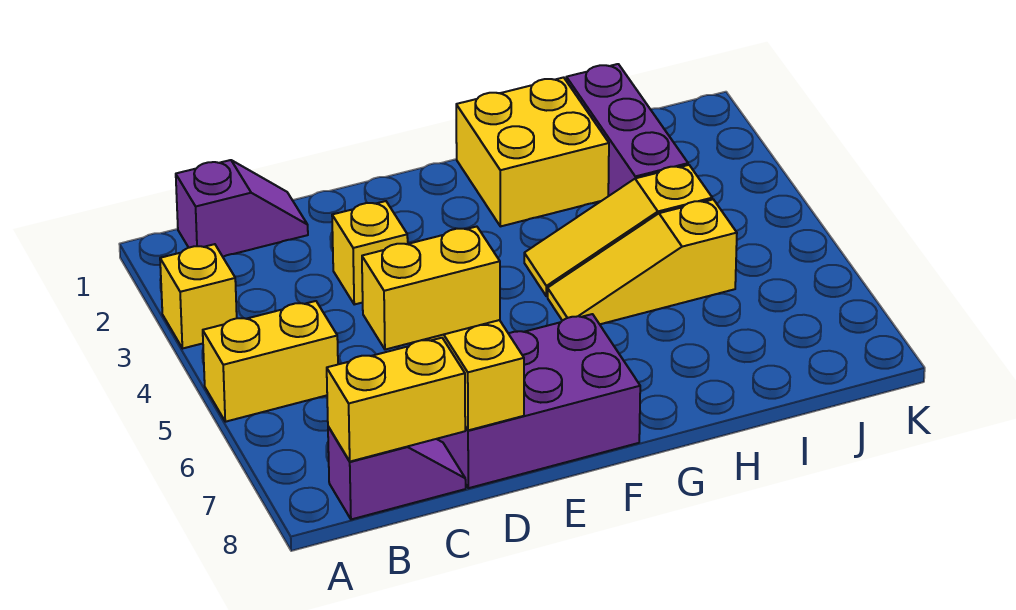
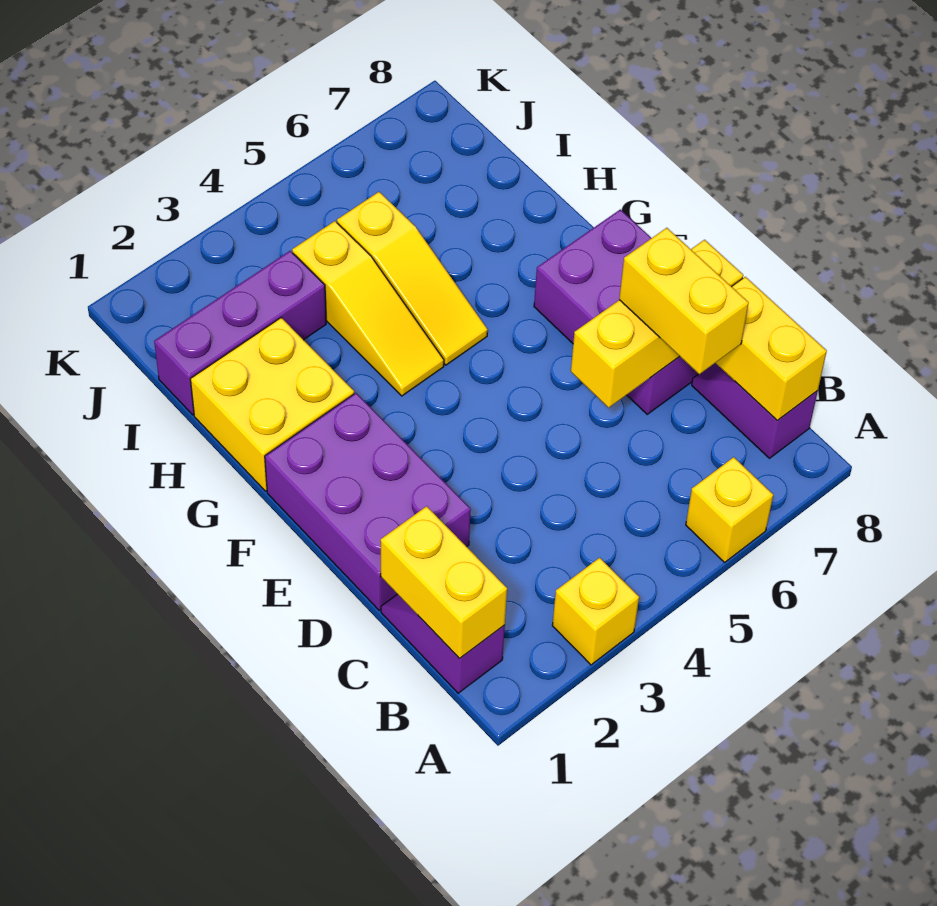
yellow brick A5:B5 level 1 -> yellow brick B1:C1 level 2
none -> purple brick D1:F2 level 1
yellow brick D3 level 1 -> yellow brick A6 level 1

